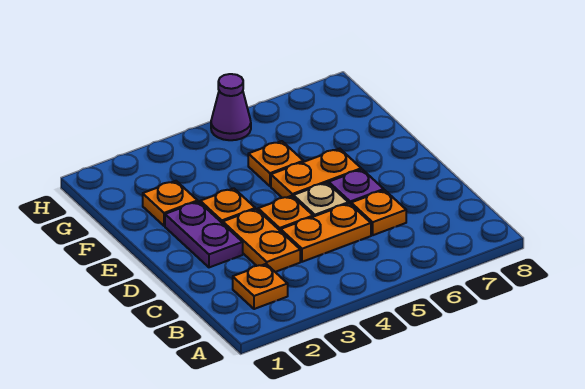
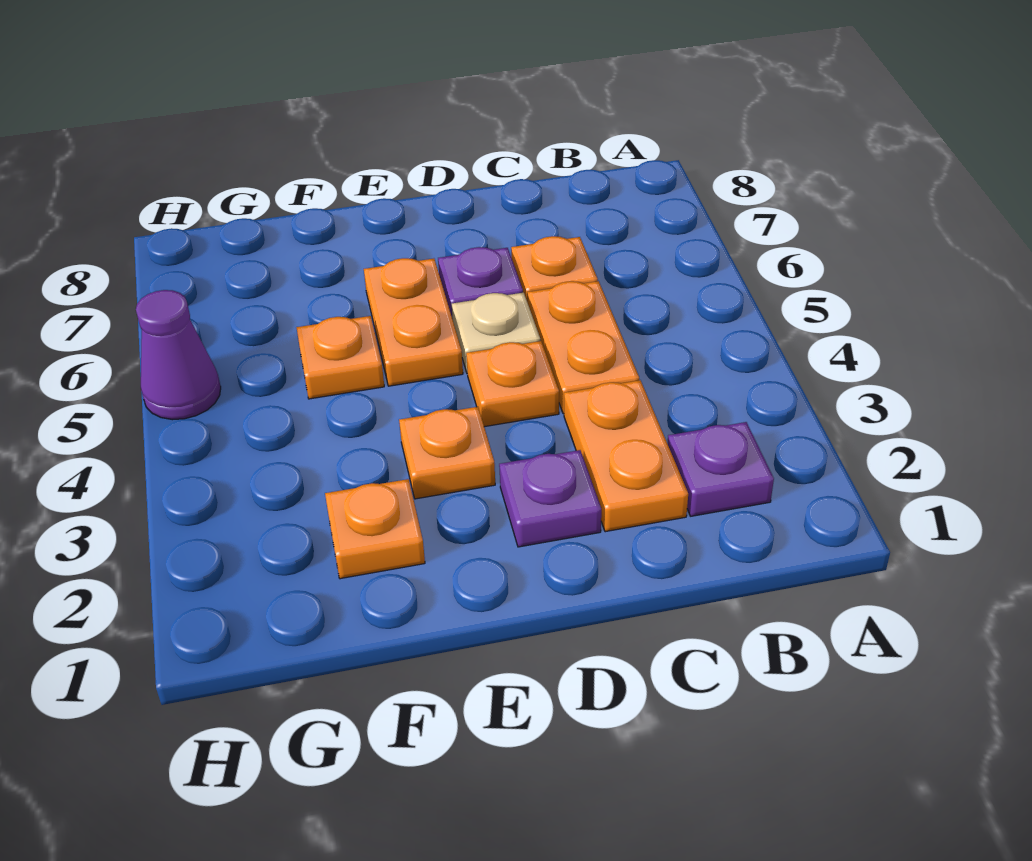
orange plate B2 level 1 -> purple plate B2 level 1
orange plate C3:D3 level 1 -> orange plate C2:C3 level 1
purple plate D2:E2 level 1 -> purple plate D2 level 1

